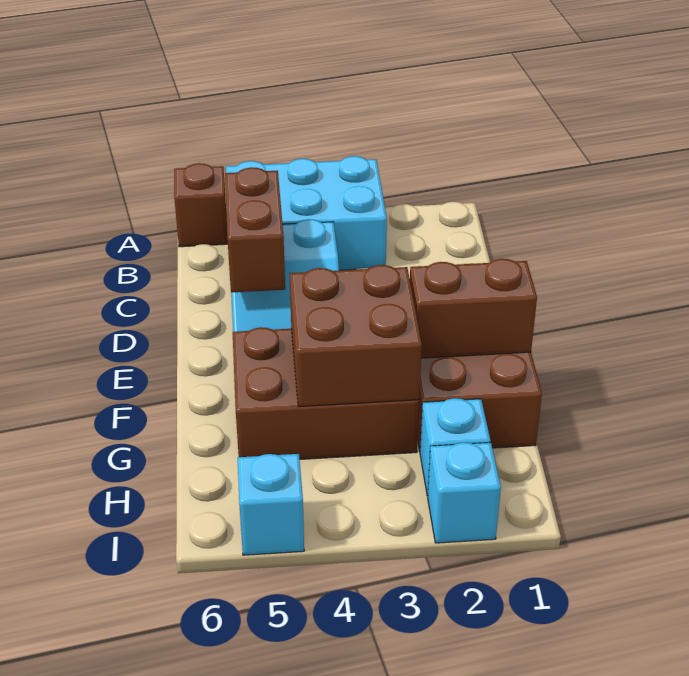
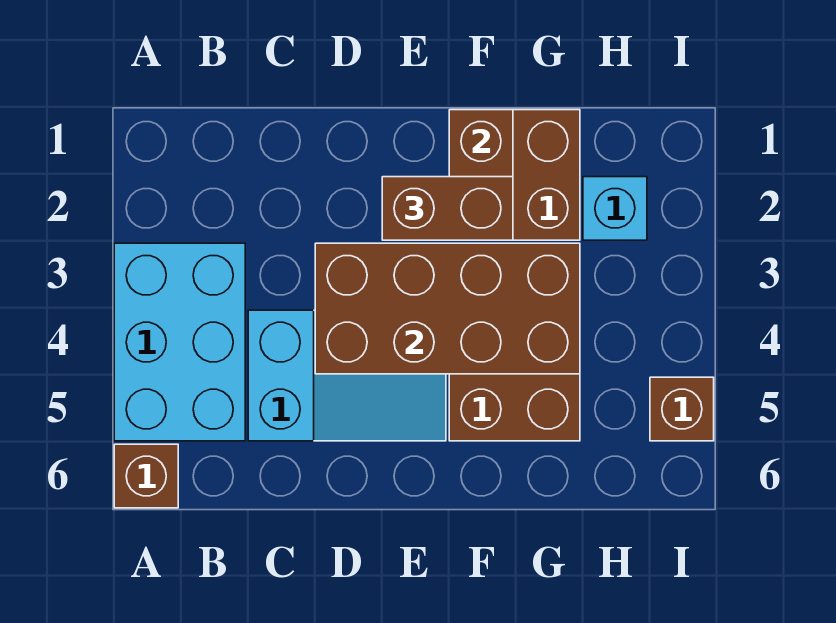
brown brick C5:D5 level 2 -> brown brick E2:F2 level 3
brown brick F3:G4 level 2 -> brown brick D3:G4 level 2
cyan brick I2 level 1 -> none
cyan brick I5 level 1 -> brown brick I5 level 1

